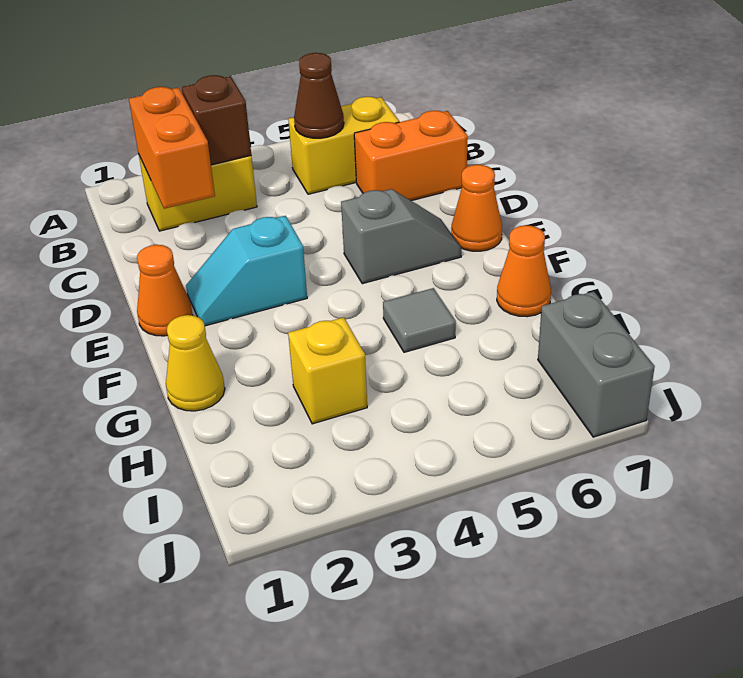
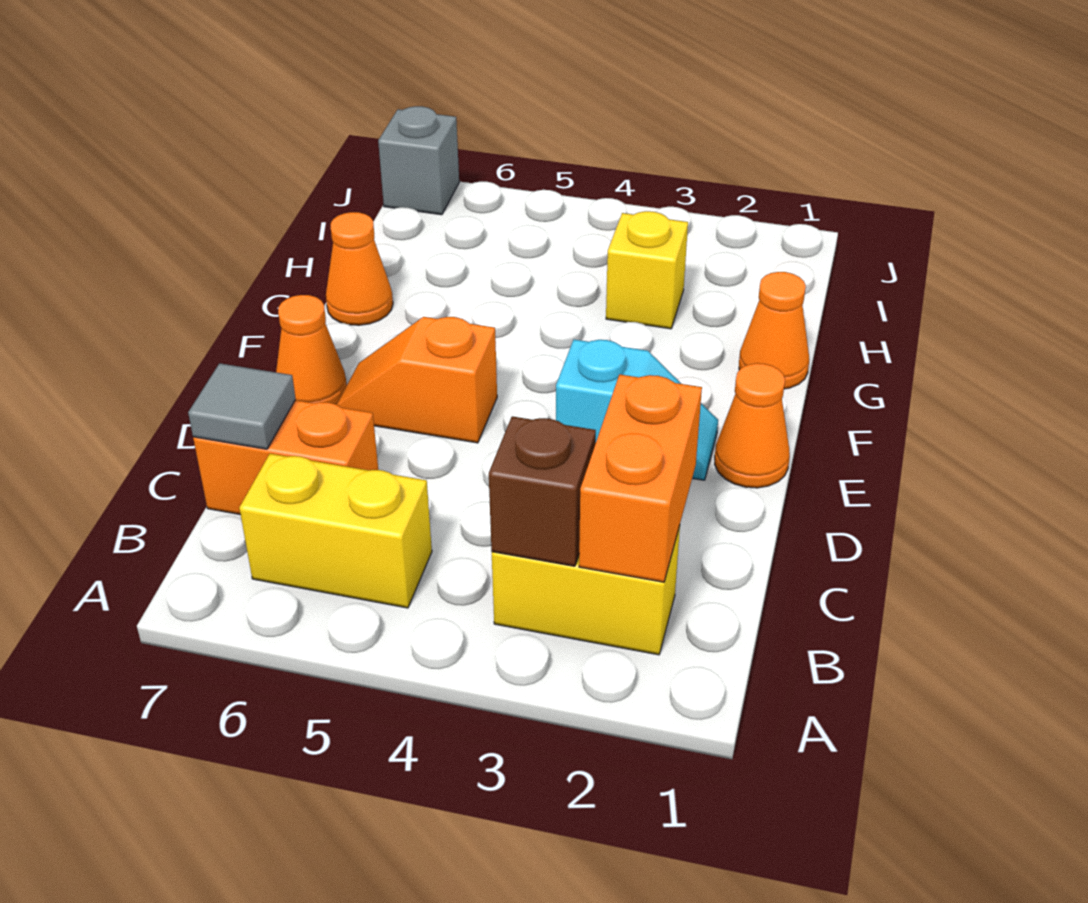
brown cone B5 level 2 -> none
grey slope E5:E6 level 1 top 5 -> orange slope E5:E6 level 1 top 5
yellow cone G1 level 1 -> orange cone G1 level 1
grey tile G5 level 1 -> grey tile C7 level 2
grey brick I7:J7 level 1 -> grey brick J7 level 1

